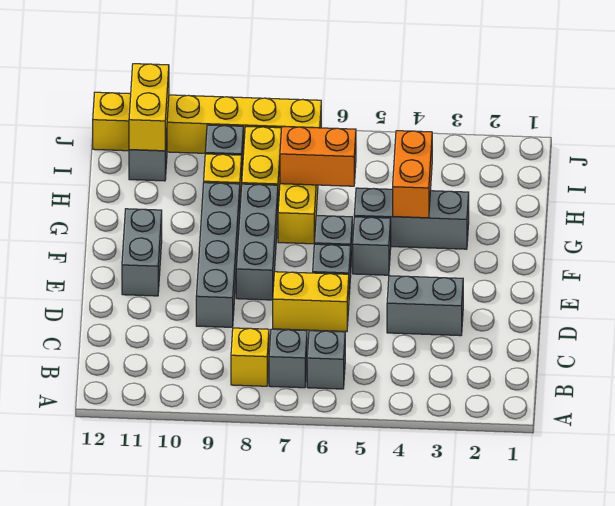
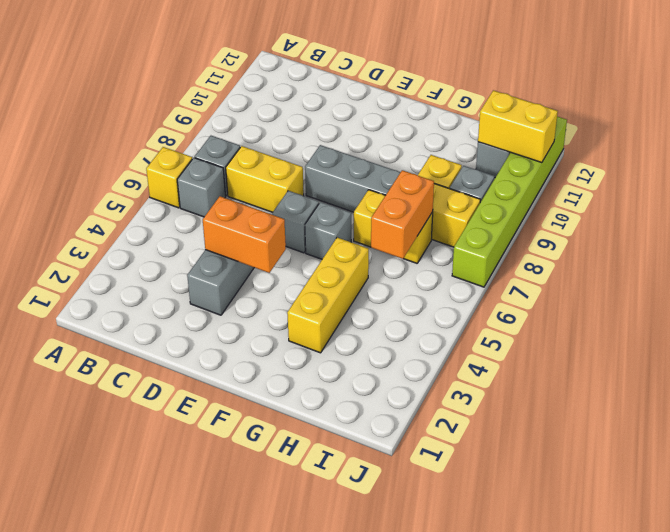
yellow brick B8 level 1 -> yellow brick A6 level 1
yellow brick D6:D7 level 1 -> yellow brick C7:D7 level 1
grey brick D9:G9 level 1 -> none
grey brick E11:F11 level 1 -> none
grey brick F5 level 1 -> none
grey brick G3:G5 level 1 -> yellow brick G3:G5 level 1
orange brick G4:H4 level 2 -> orange brick D4:E4 level 2
yellow brick J7:J12 level 1 -> lime brick J7:J12 level 1

